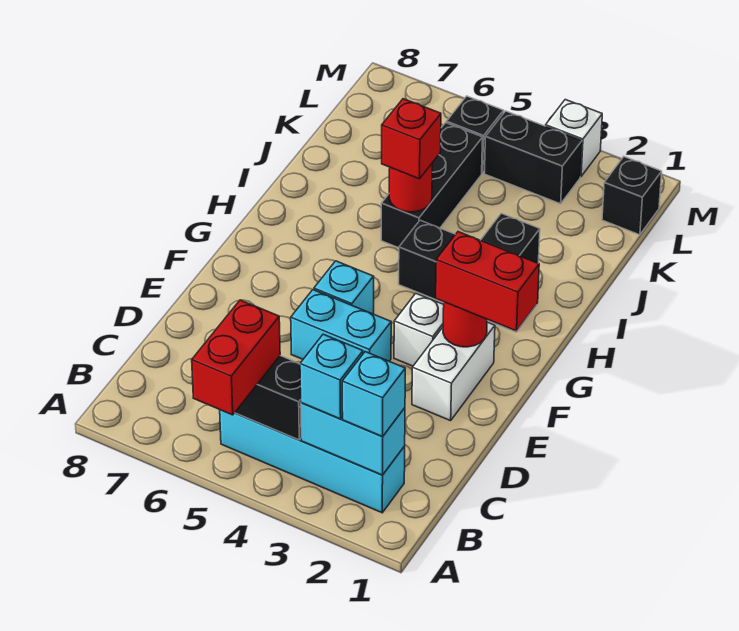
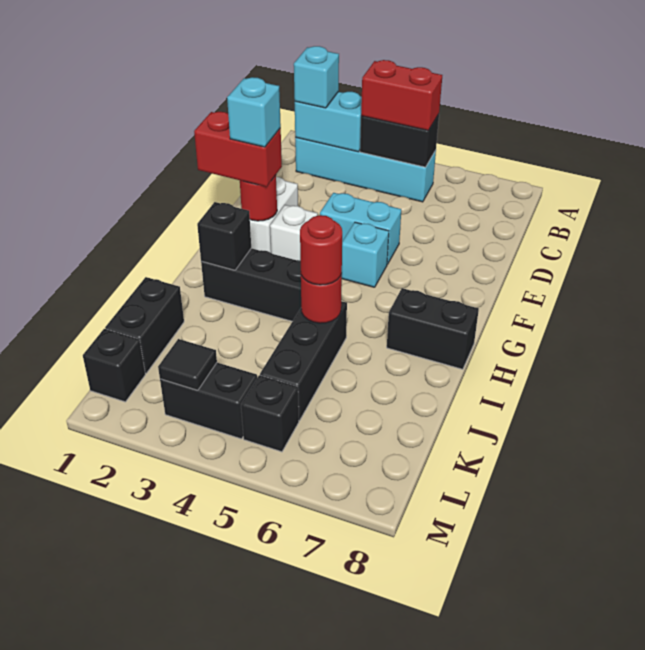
red brick A5:B5 level 3 -> red brick B4:B5 level 3
cyan brick B3 level 3 -> cyan brick F2 level 4
none -> black brick H7:H8 level 1
red brick I5 level 3 -> red round brick I5 level 3
none -> black brick J1:K1 level 1
none -> black tile L3 level 2
white brick M3 level 1 -> none

